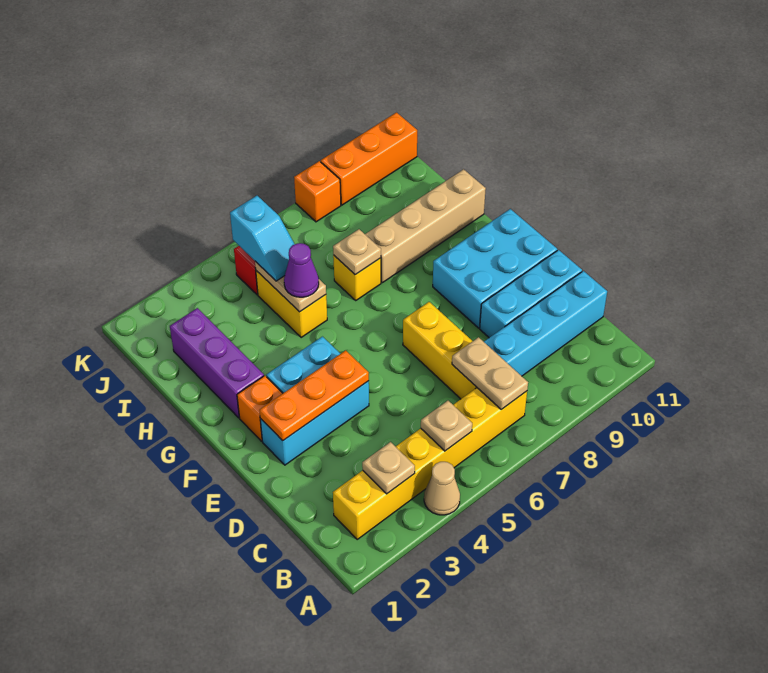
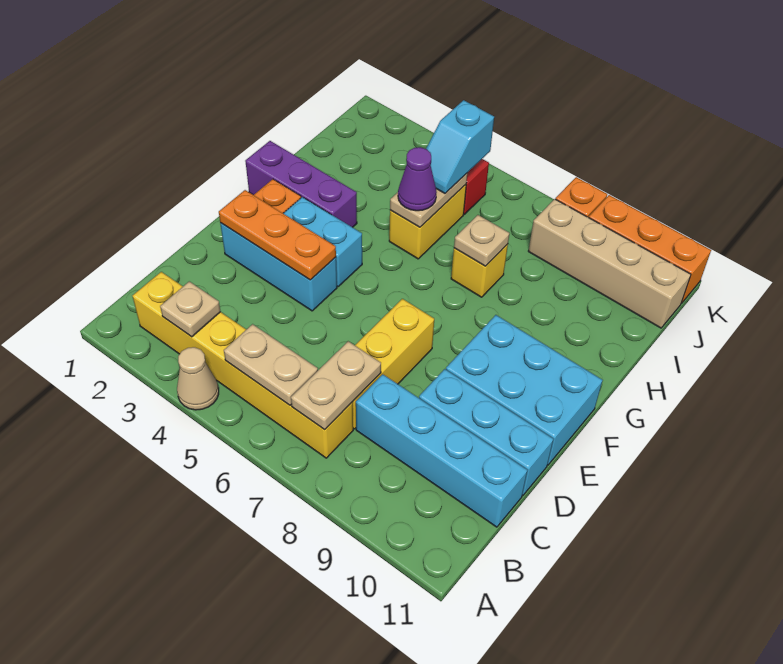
tan plate B5 level 2 -> tan plate B5:B6 level 2
purple brick G2:I2 level 1 -> purple brick G1:G3 level 1
tan brick H8:H11 level 1 -> tan brick J8:J11 level 1

